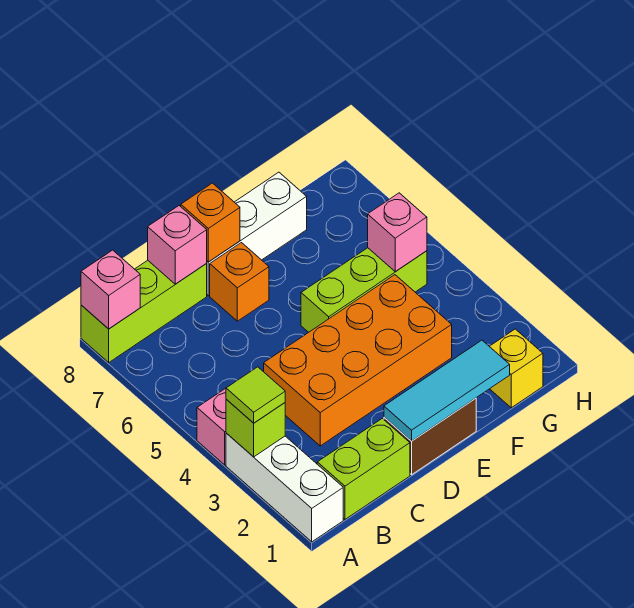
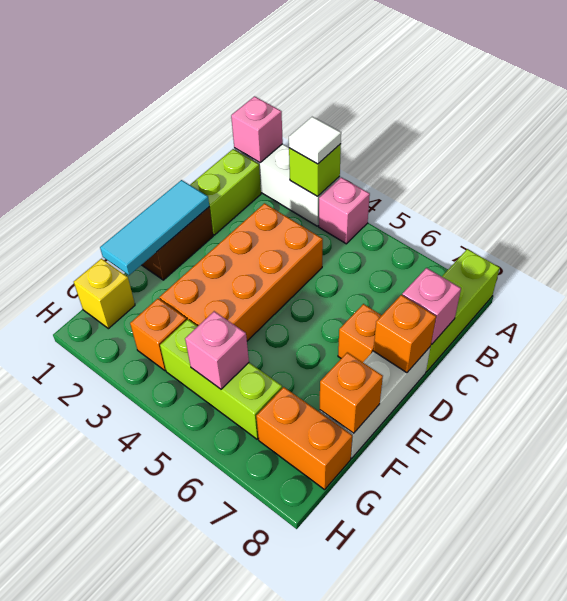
lime tile A3 level 3 -> white tile A3 level 3
pink brick A8 level 2 -> pink brick A1 level 2
lime brick E5:G5 level 1 -> lime brick G4:G6 level 1
none -> orange brick F8 level 2
none -> orange brick G3 level 1
none -> orange brick G7:G8 level 1

